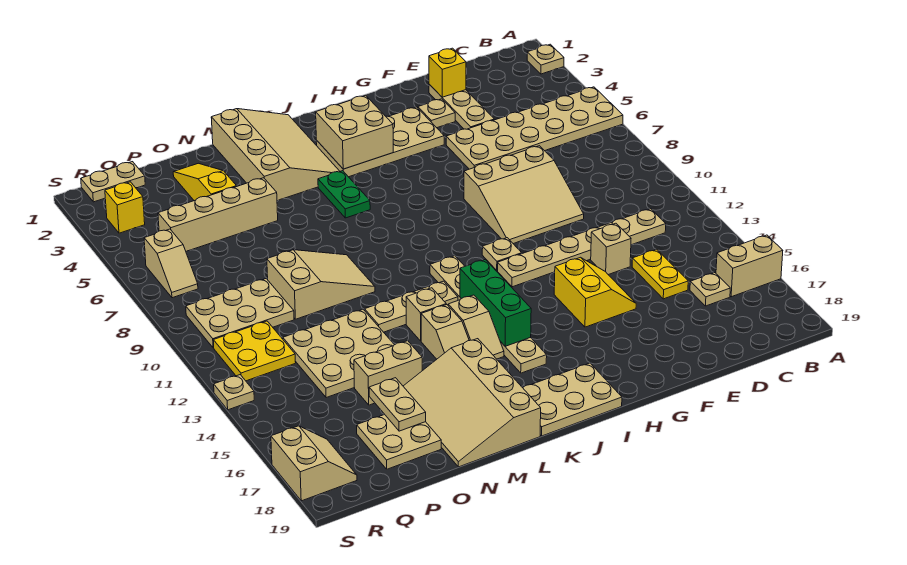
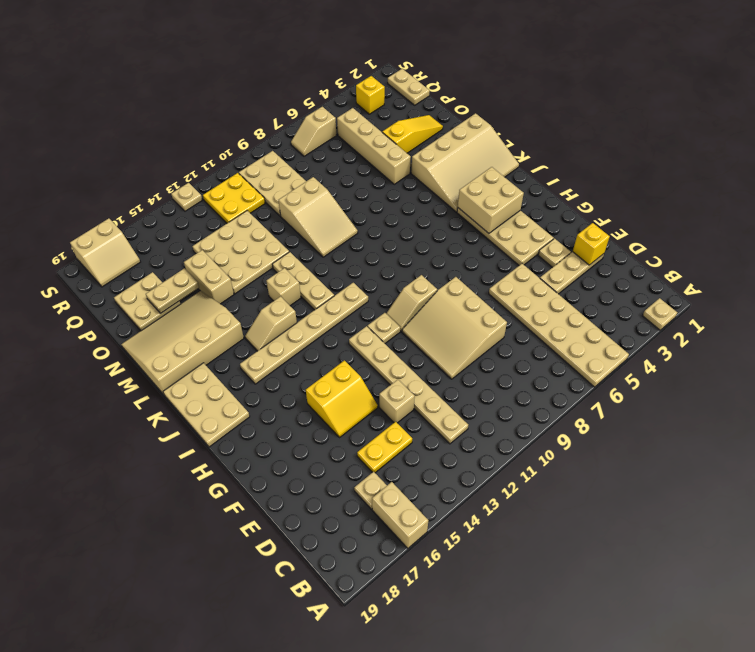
green brick J13:J15 level 2 -> none
green plate K5:K6 level 1 -> none
tan slope L14:L15 level 1 top 14 -> tan slope H9:H10 level 1 top 9

